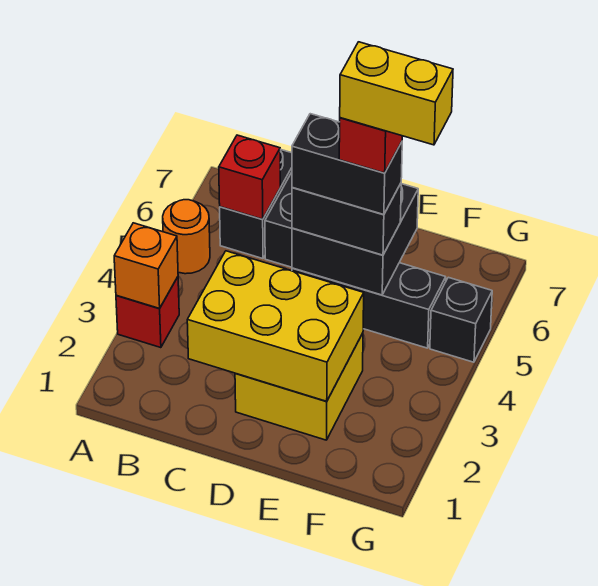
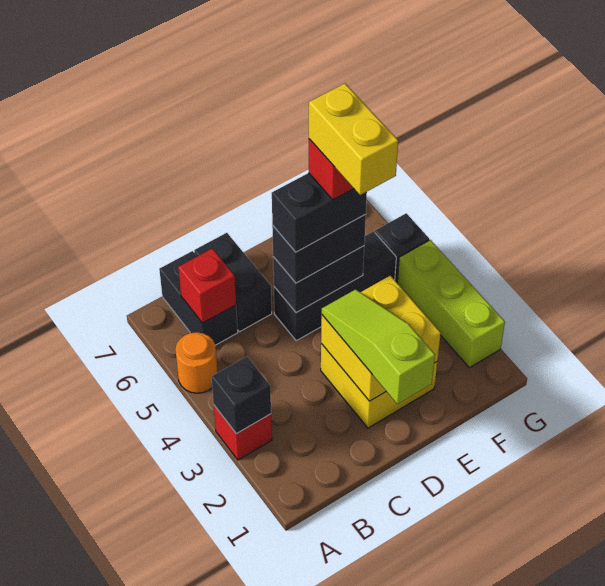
orange brick A3 level 2 -> black brick A3 level 2
yellow brick C2:E3 level 2 -> yellow brick D2:E3 level 2
none -> lime slope D1:D3 level 3 top 1
black brick D5:E6 level 2 -> black brick D5:E5 level 2
yellow brick E5:F5 level 6 -> yellow brick E4:E5 level 6
none -> lime brick G2:G4 level 1

